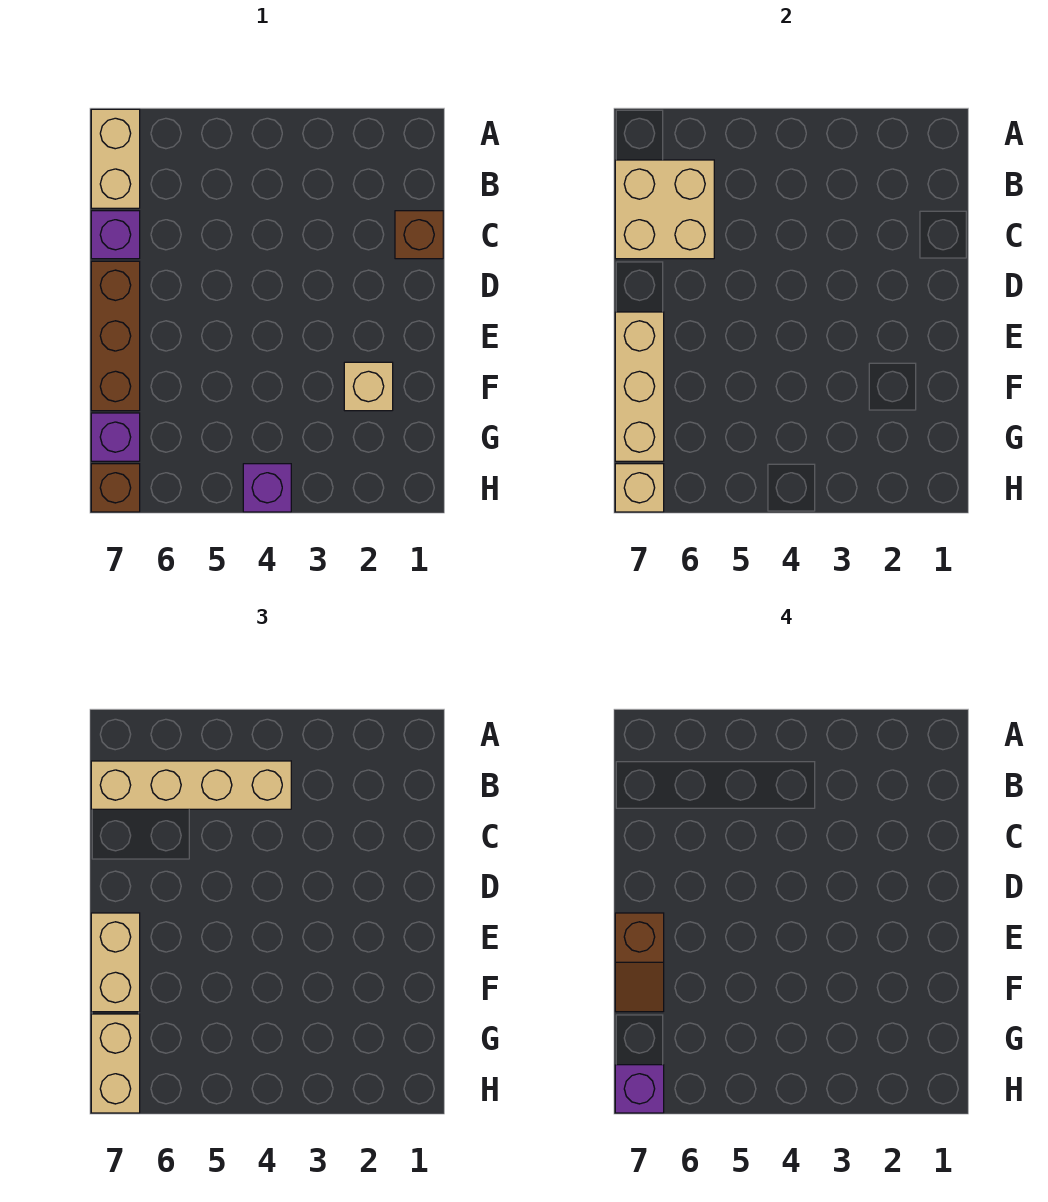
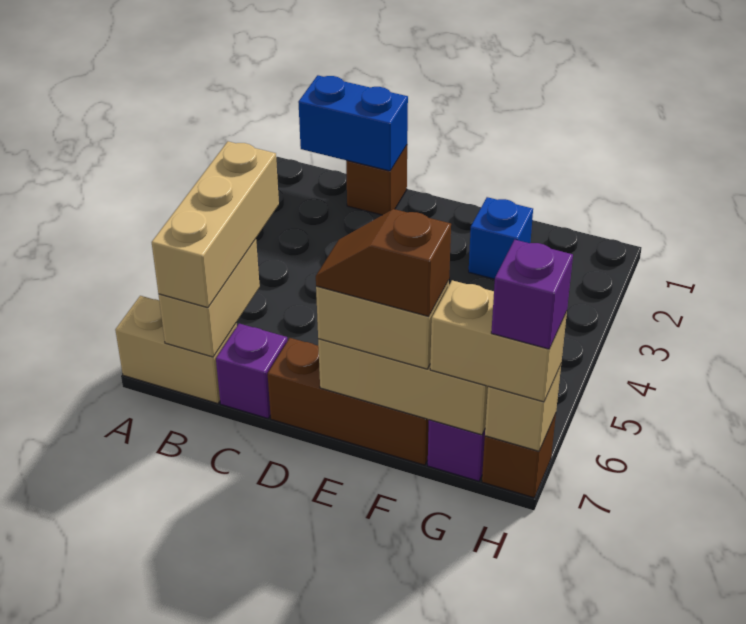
none -> blue brick B1:C1 level 2
tan brick B4:B7 level 3 -> tan brick B5:B7 level 3
tan brick B6:C7 level 2 -> tan brick B6:B7 level 2
brown slope E7:F7 level 4 top E -> brown slope E7:F7 level 4 top F
tan brick F2 level 1 -> blue brick F2 level 1
purple brick H4 level 1 -> none

